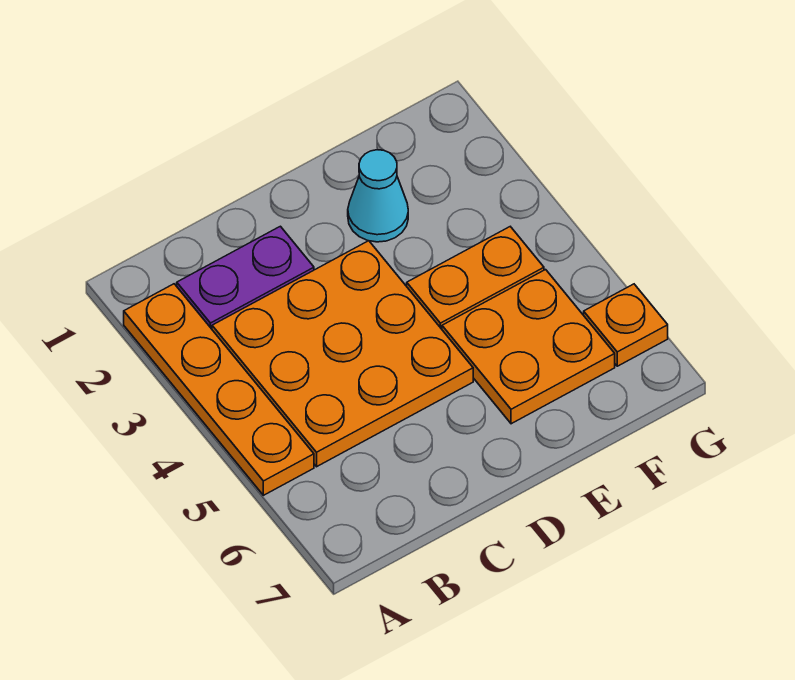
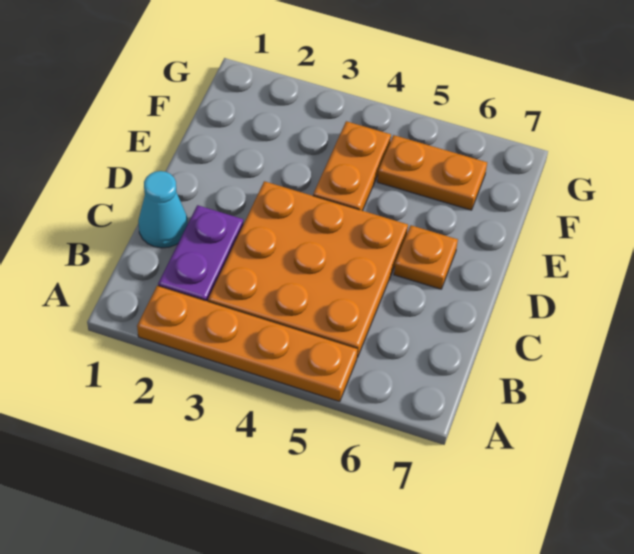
cyan cone E2 level 1 -> cyan cone C1 level 1
orange plate E5:F6 level 1 -> orange plate F5:F6 level 1
orange plate G6 level 1 -> orange plate D6 level 1

